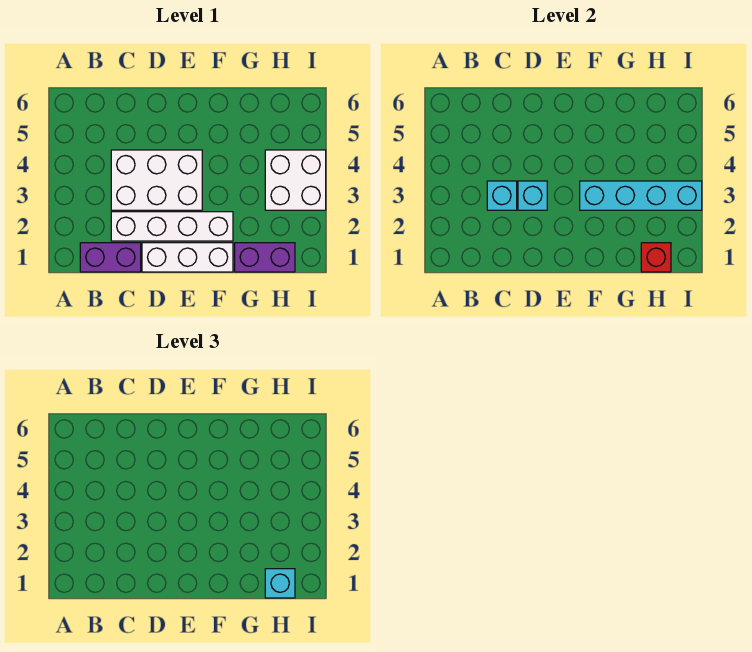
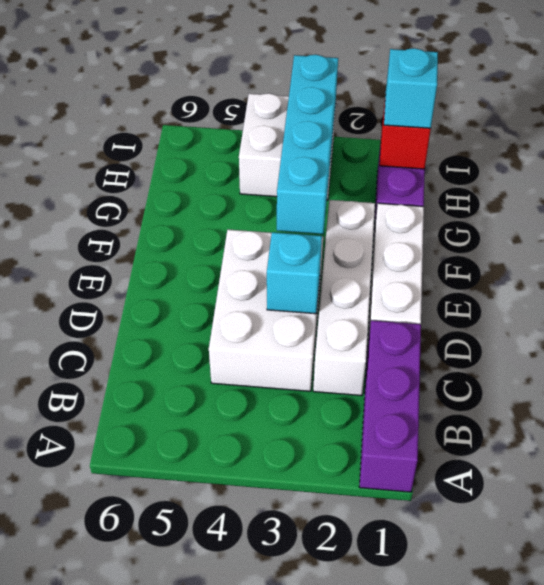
purple brick B1:C1 level 1 -> purple brick A1:C1 level 1
cyan brick C3 level 2 -> none

